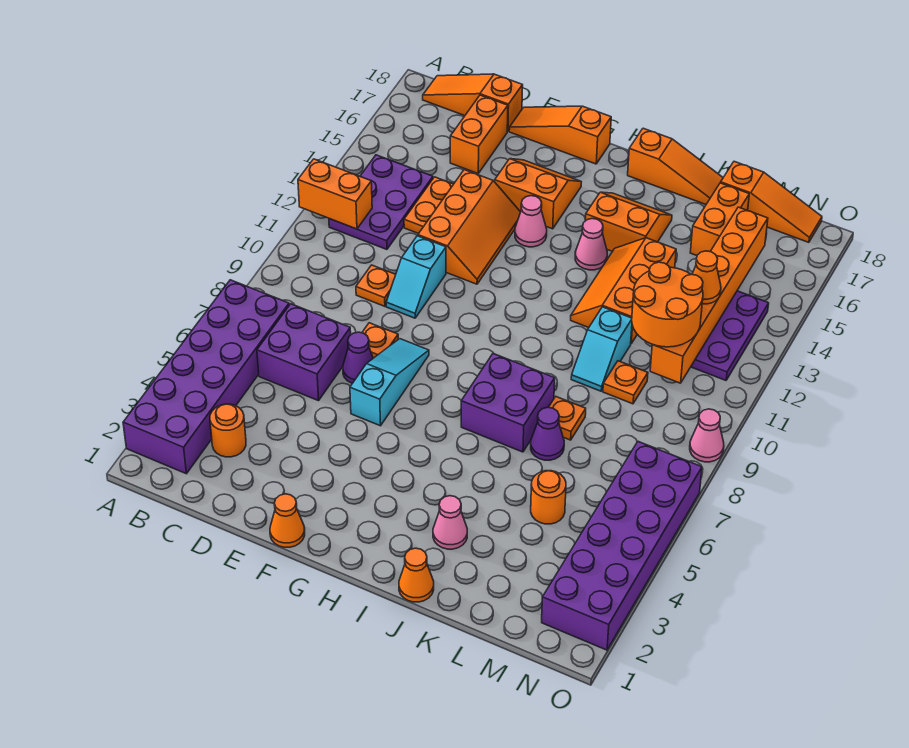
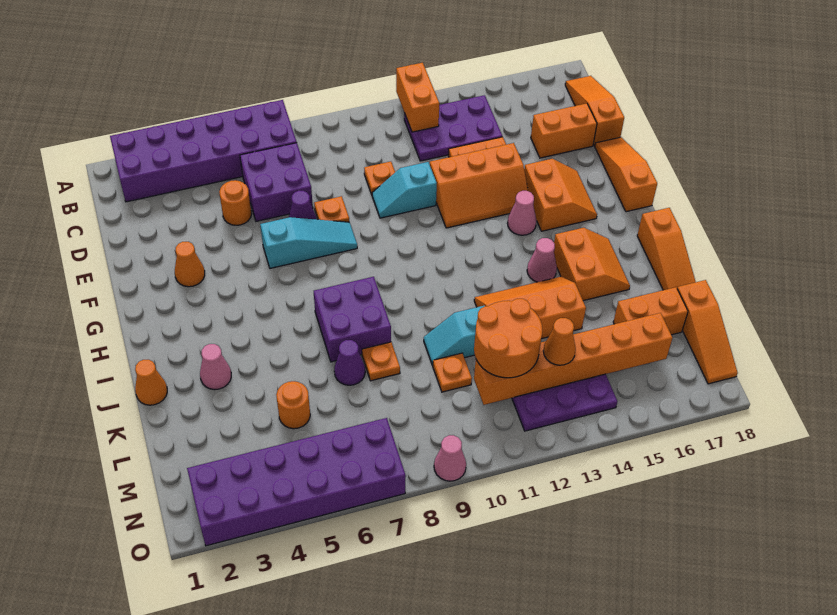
orange round brick C3 level 1 -> orange round brick D5 level 1
orange cone F1 level 1 -> orange cone F3 level 1

